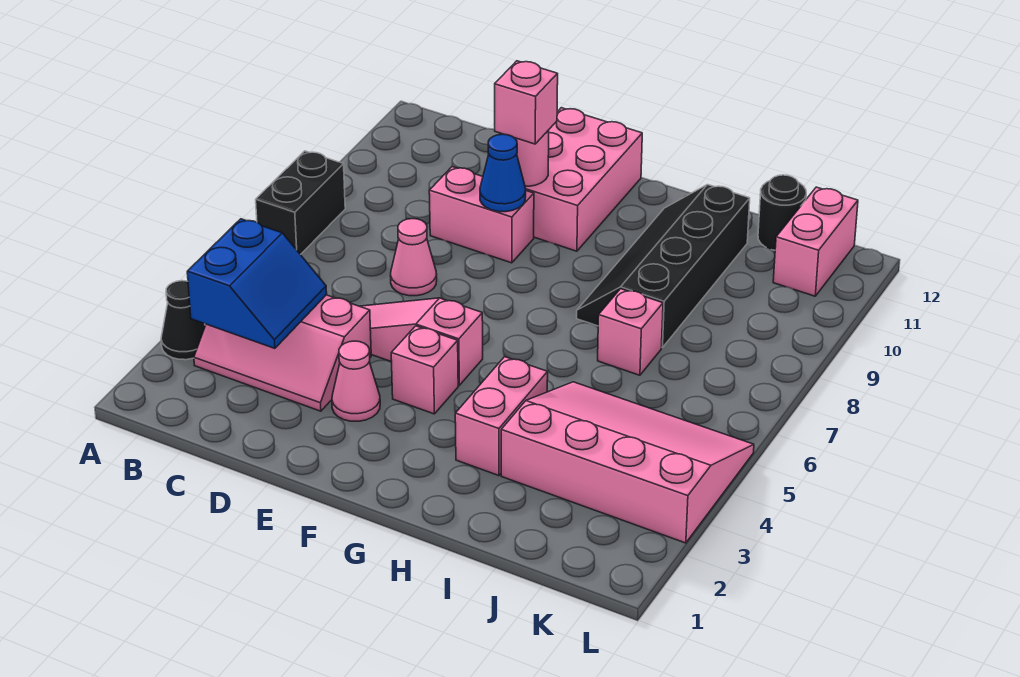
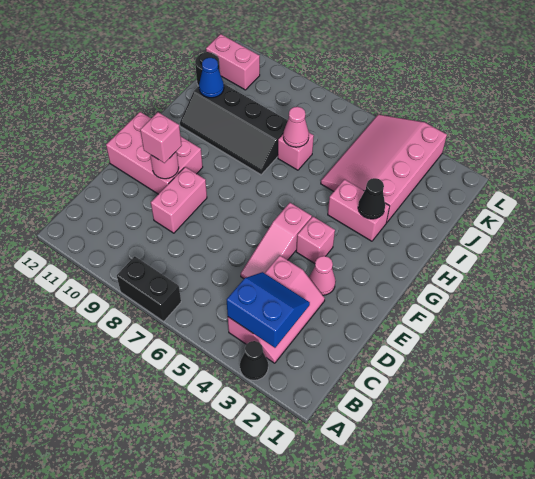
pink cone D7 level 1 -> pink cone I7 level 2
blue cone E9 level 2 -> blue cone I11 level 2
none -> black cone H3 level 2

